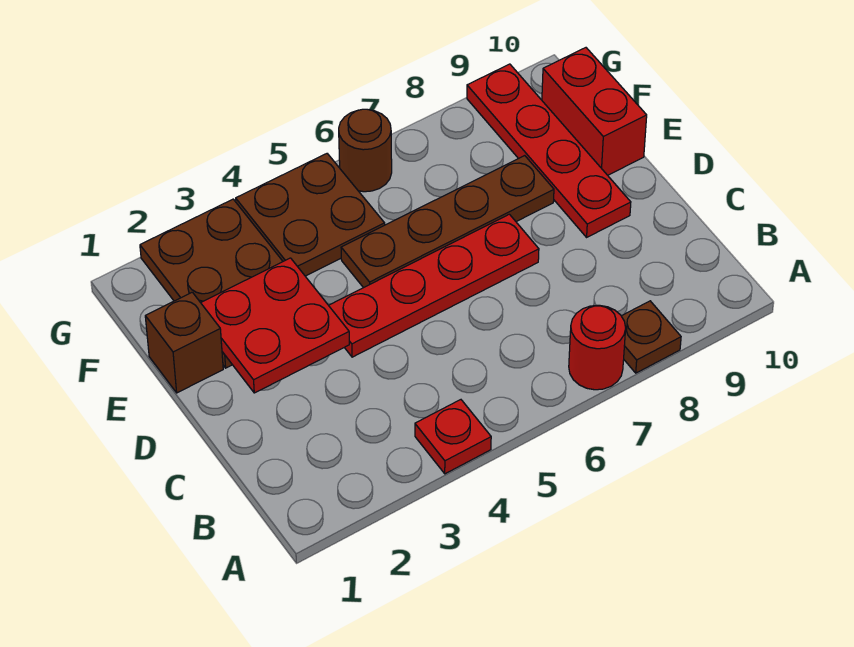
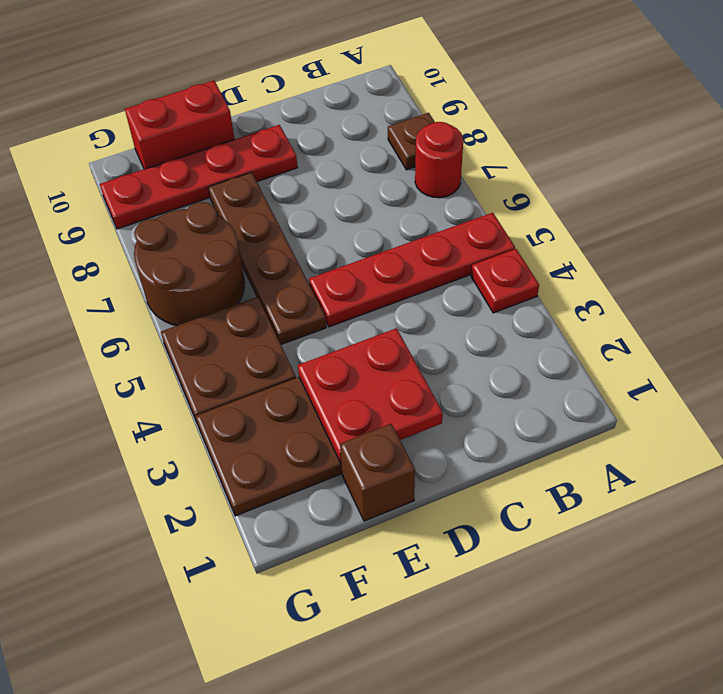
red plate D4:D7 level 1 -> red plate A5:D5 level 1
brown round brick G6 level 1 -> brown round brick F6:G7 level 1

